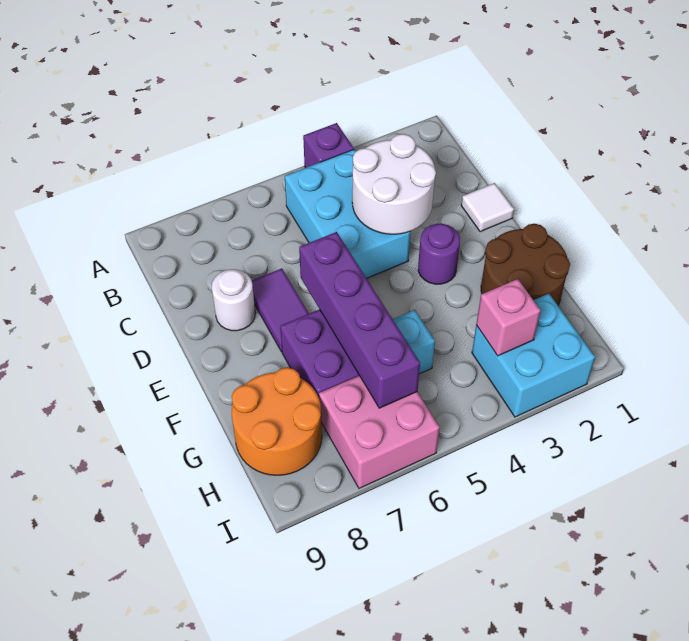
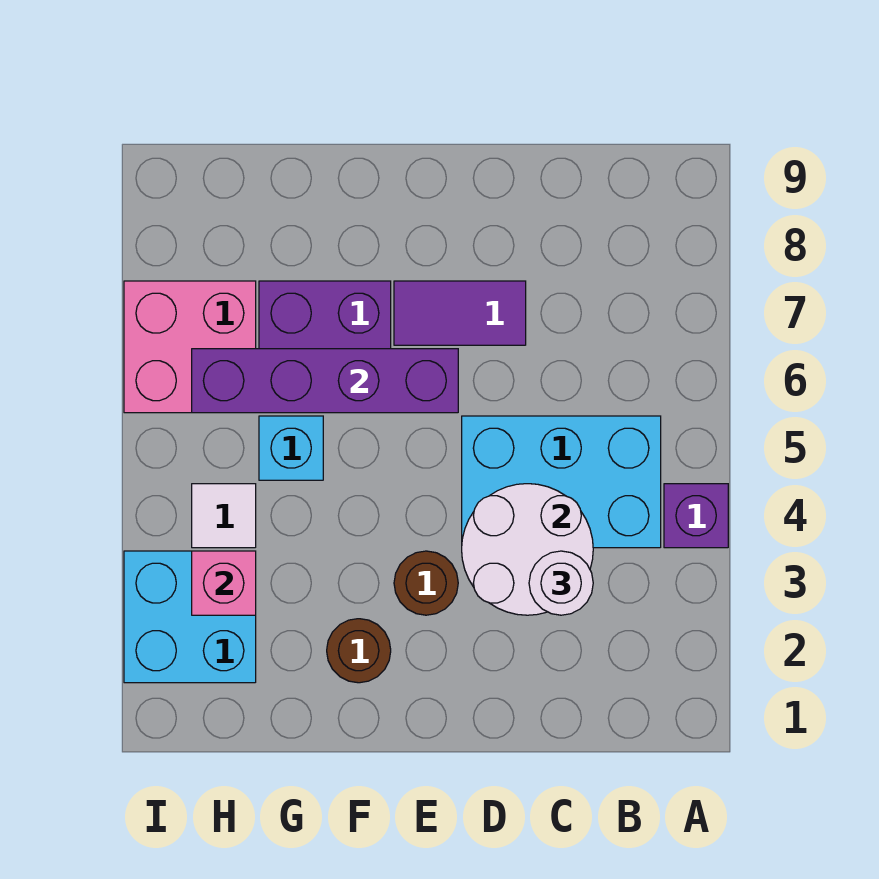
white tile D1 level 1 -> white tile H4 level 1
white round brick D8 level 1 -> white round brick C3 level 3
purple round brick E3 level 1 -> brown round brick E3 level 1
brown round brick F1:G2 level 1 -> brown round brick F2 level 1
orange round brick G8:H9 level 1 -> none

